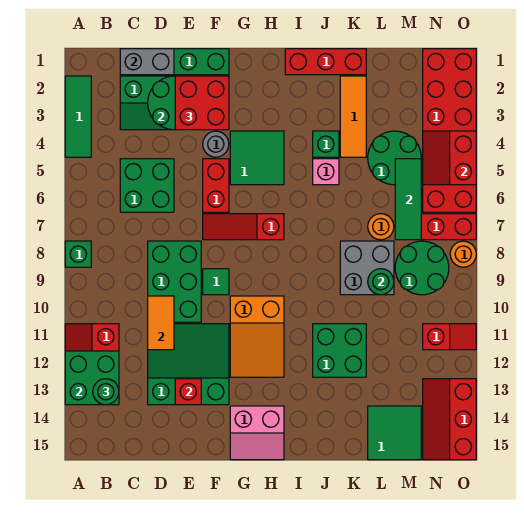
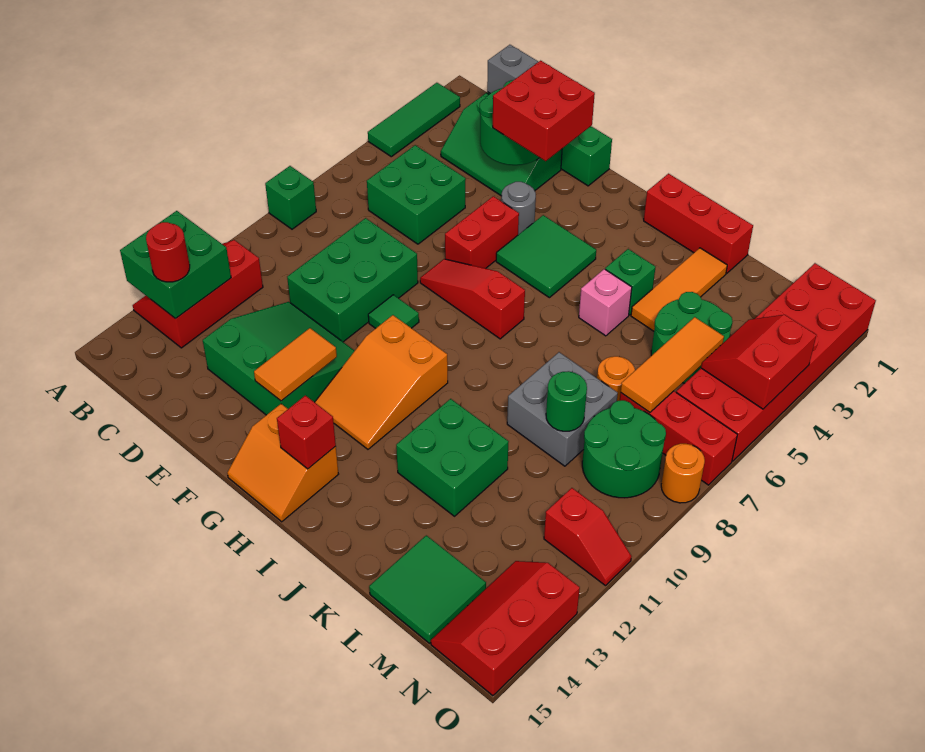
green round brick B13 level 3 -> red round brick B13 level 3
orange tile D10:D11 level 2 -> orange tile F12:F13 level 2
red brick E13 level 2 -> red brick H14 level 2
pink slope G14:H15 level 1 top 14 -> orange slope G14:H15 level 1 top 14
green tile M5:M7 level 2 -> orange tile M5:M7 level 2

